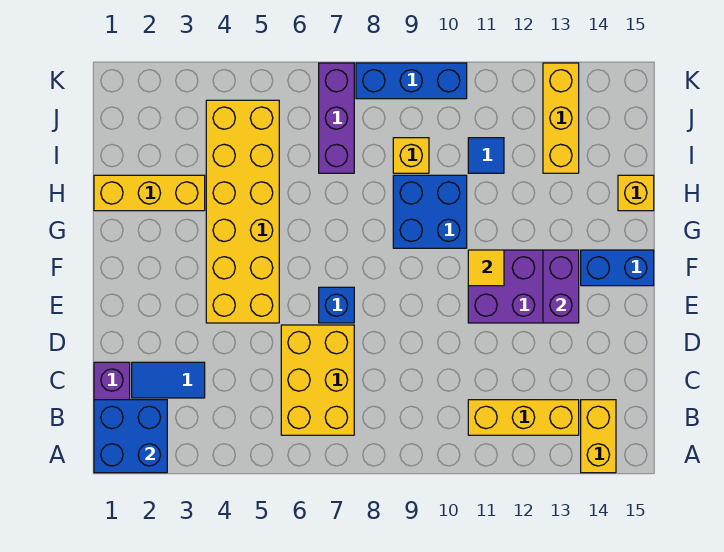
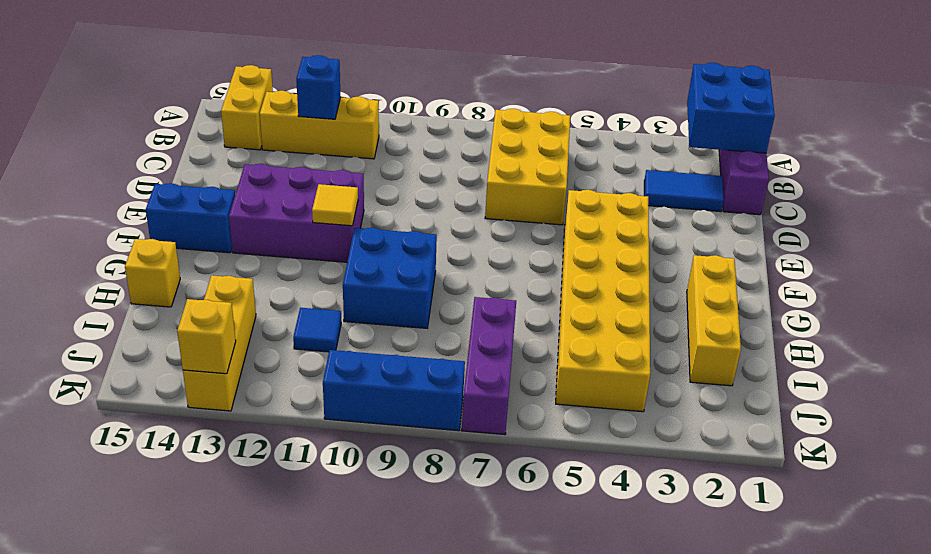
blue brick E7 level 1 -> blue brick B12 level 2
purple brick E13:F13 level 2 -> none
yellow brick H1:H3 level 1 -> yellow brick G2:I2 level 1
yellow brick I9 level 1 -> yellow brick K13 level 2

